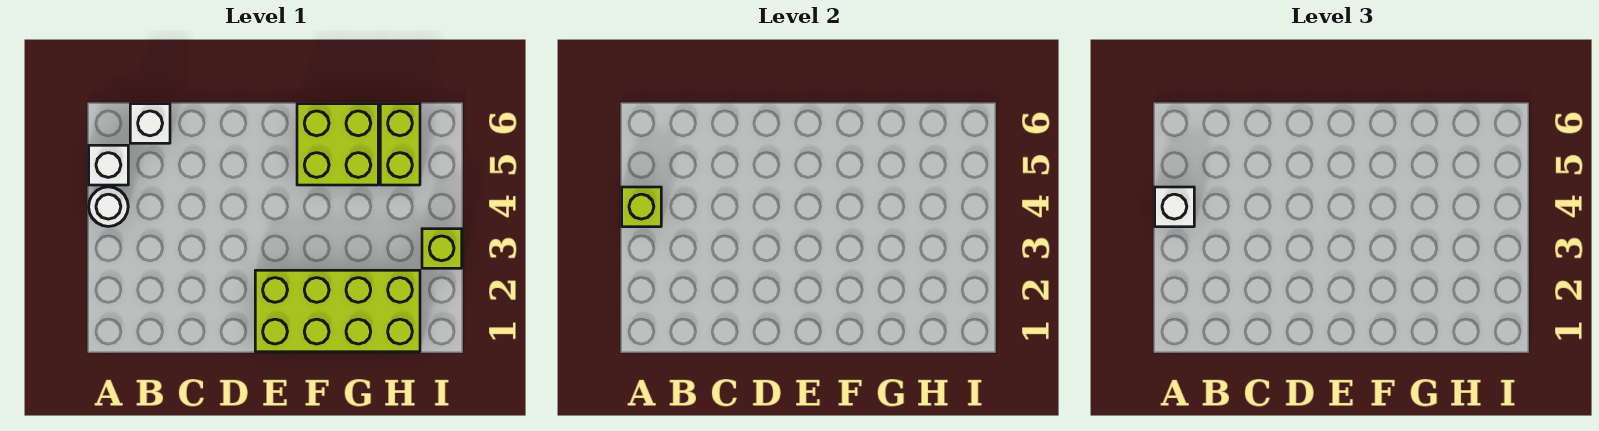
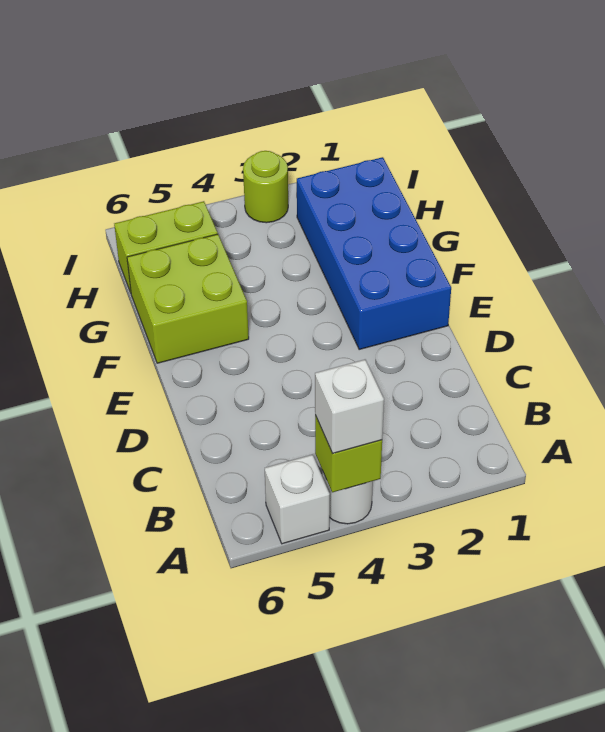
white brick B6 level 1 -> none
lime brick E1:H2 level 1 -> blue brick E1:H2 level 1
lime brick I3 level 1 -> lime round brick I3 level 1

